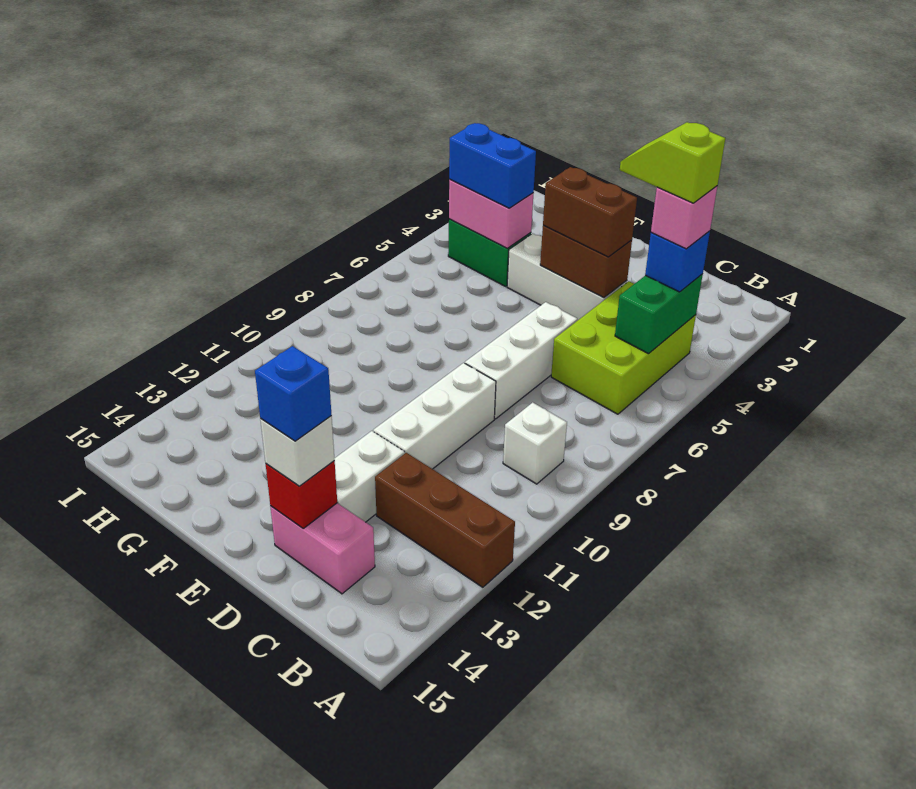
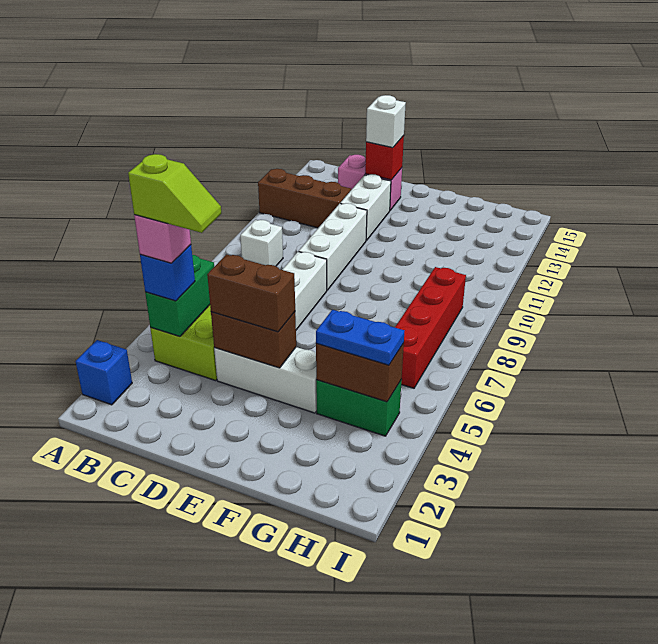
blue brick D14 level 4 -> blue brick A2 level 1
pink brick G4:H4 level 2 -> brown brick G4:H4 level 2
blue brick G4:H4 level 3 -> blue plate G4:H4 level 3
none -> red brick H6:H9 level 1

